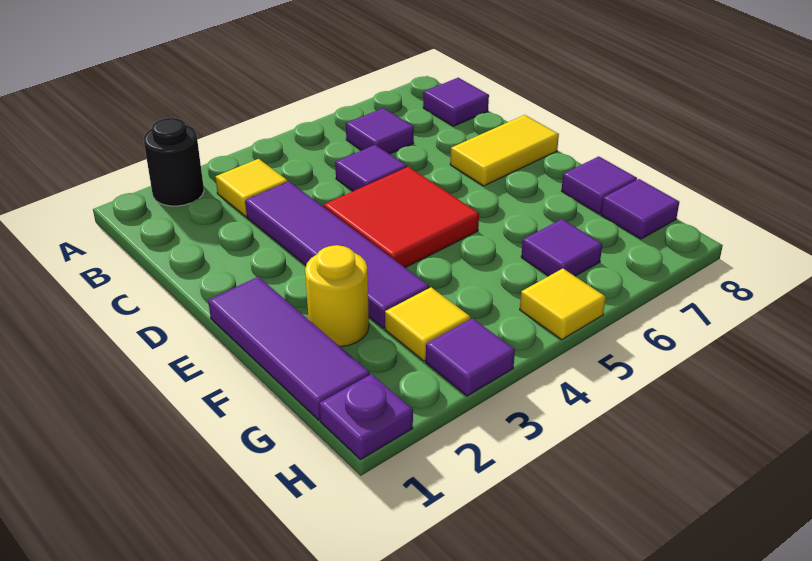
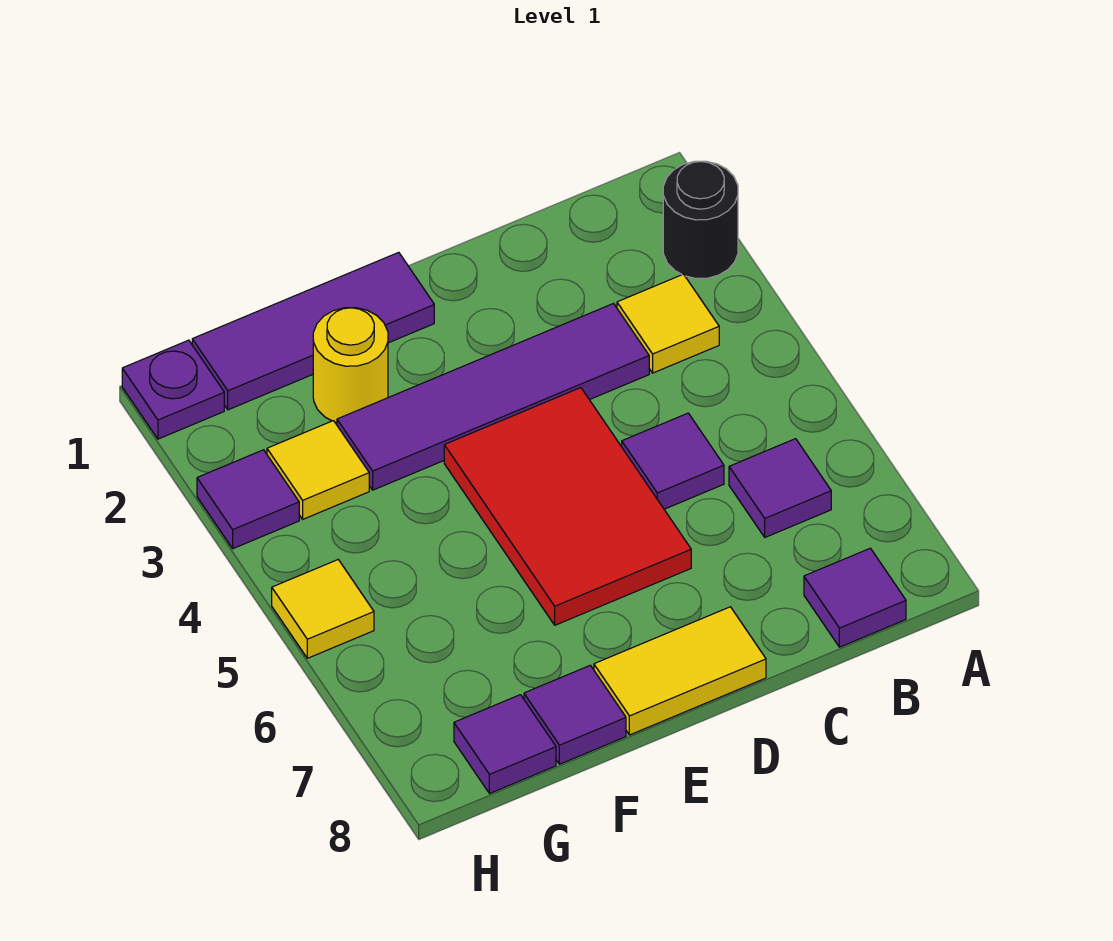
red tile D4:E5 level 1 -> red tile D4:E6 level 1
yellow tile D7:D8 level 1 -> yellow tile D8:E8 level 1
purple tile G6 level 1 -> none

